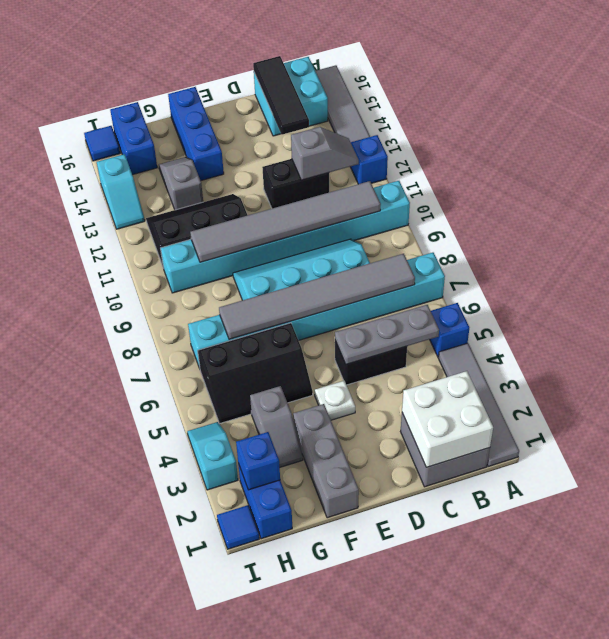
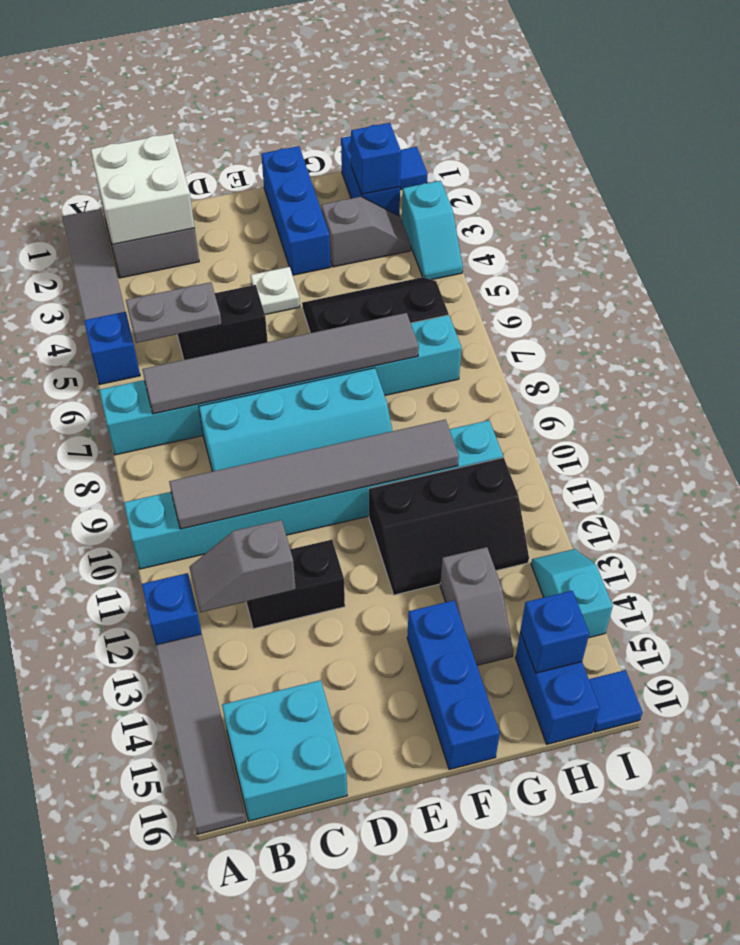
grey plate B5:D5 level 2 -> grey plate B5:C5 level 2
black tile C14:C16 level 2 -> none
grey brick F1:F3 level 1 -> blue brick F1:F3 level 1
grey slope G3:G4 level 1 top 4 -> grey slope G3:H3 level 1 top G
none -> blue brick H15 level 2

